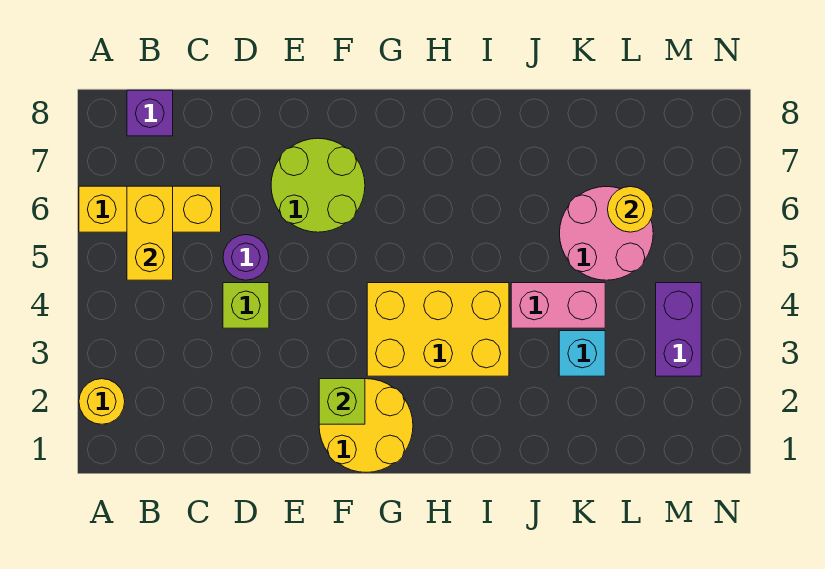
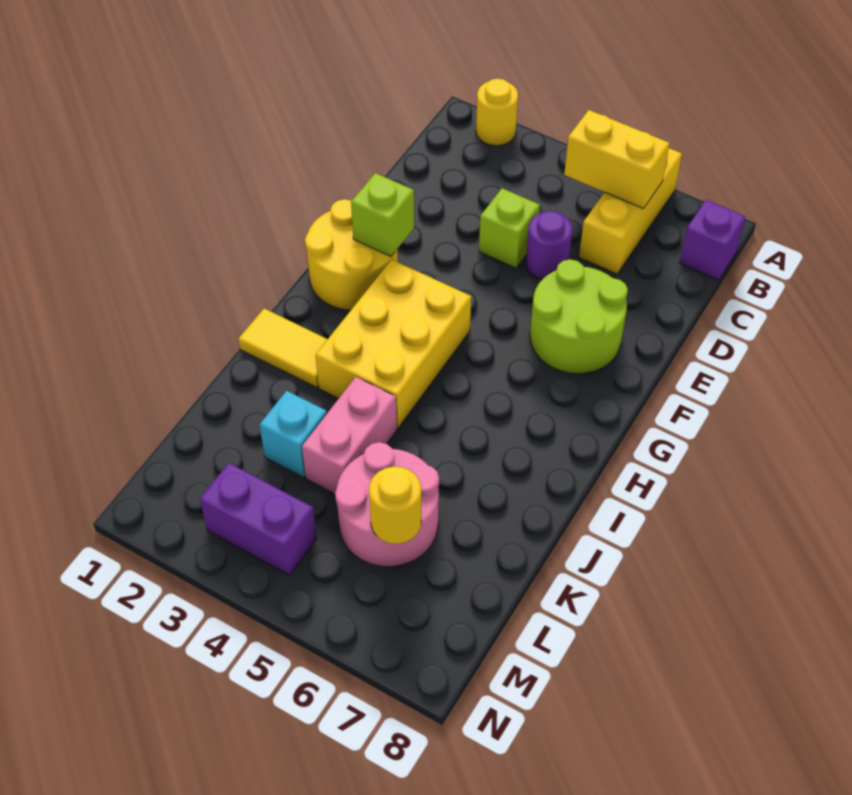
none -> yellow tile I1:I2 level 1

